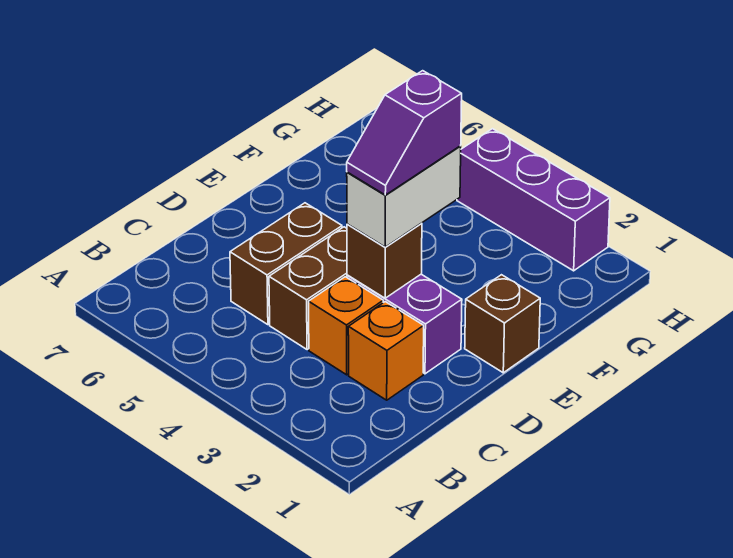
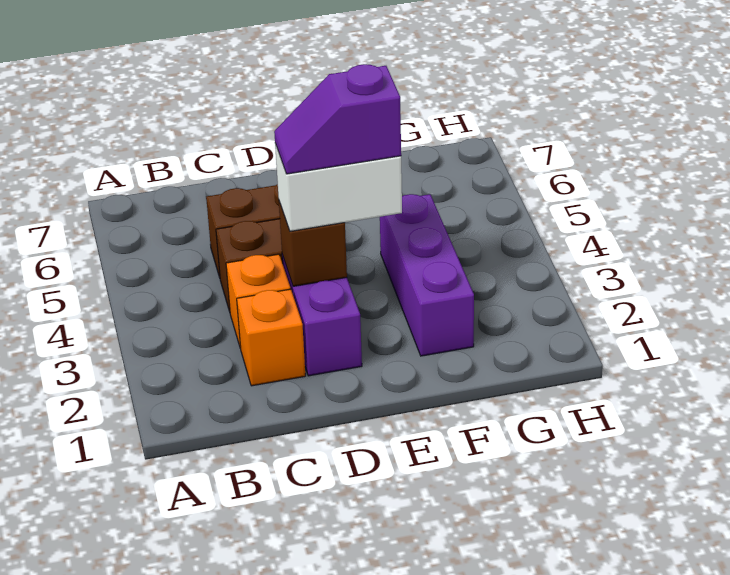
brown brick E1 level 1 -> none
purple brick H2:H4 level 1 -> purple brick F2:F4 level 1

